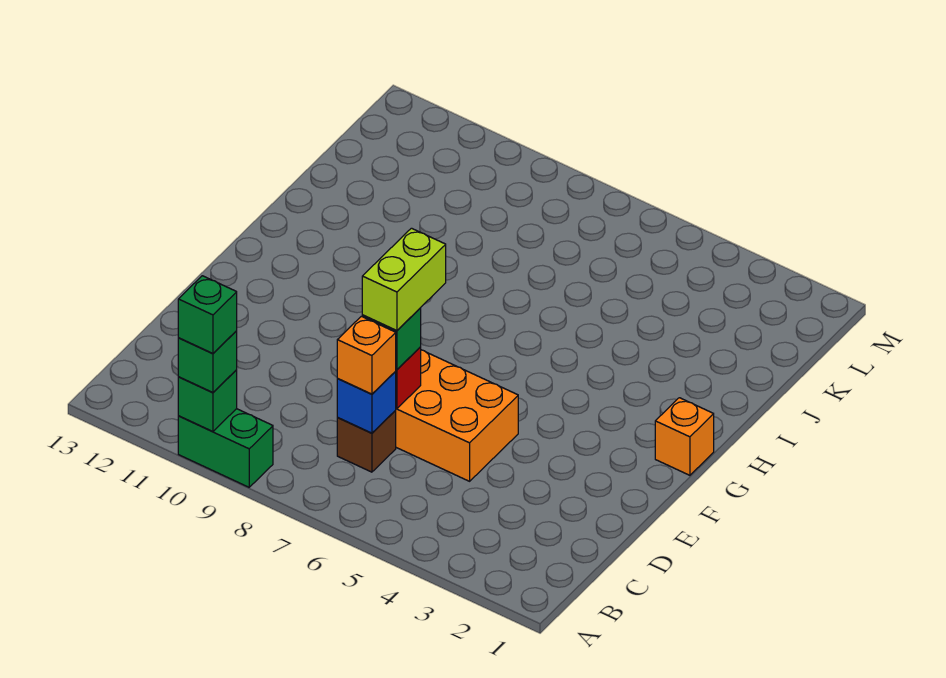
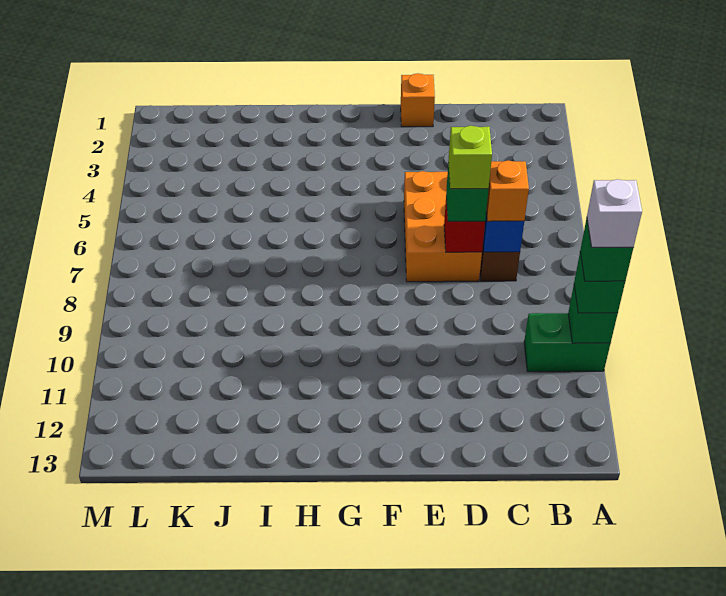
green brick A9:A10 level 1 -> green brick A10:B10 level 1
none -> white brick A10 level 5
lime brick D7:E7 level 4 -> lime brick D7 level 4
orange brick G1 level 1 -> orange brick E1 level 1

